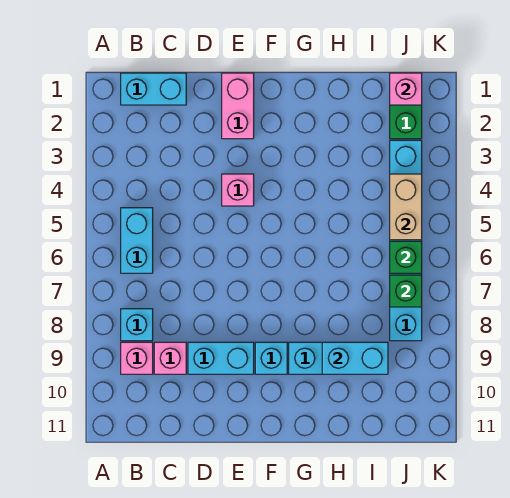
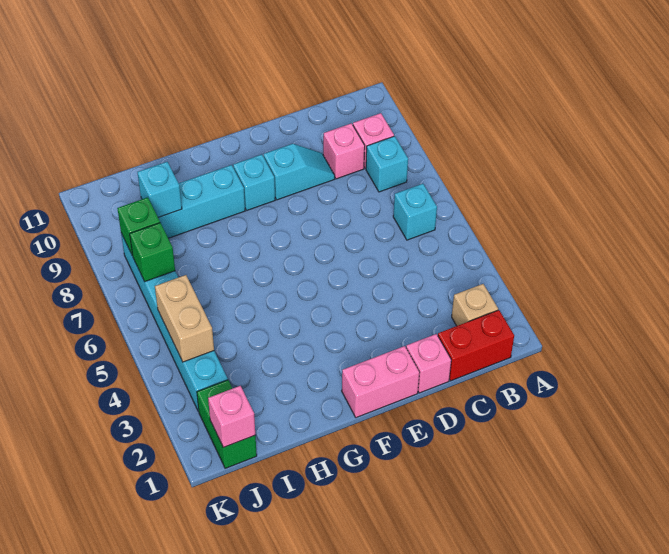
cyan brick B1:C1 level 1 -> red brick B1:C1 level 1
none -> tan brick B2 level 1
cyan brick B5:B6 level 1 -> cyan brick B6 level 1
cyan brick D9:E9 level 1 -> cyan slope D9:E9 level 1 top E
pink brick E1:E2 level 1 -> pink brick E1:F1 level 1
pink brick E4 level 1 -> pink brick D1 level 1
cyan brick H9:I9 level 2 -> cyan brick I9 level 2
green brick J6 level 2 -> green brick J8 level 2

